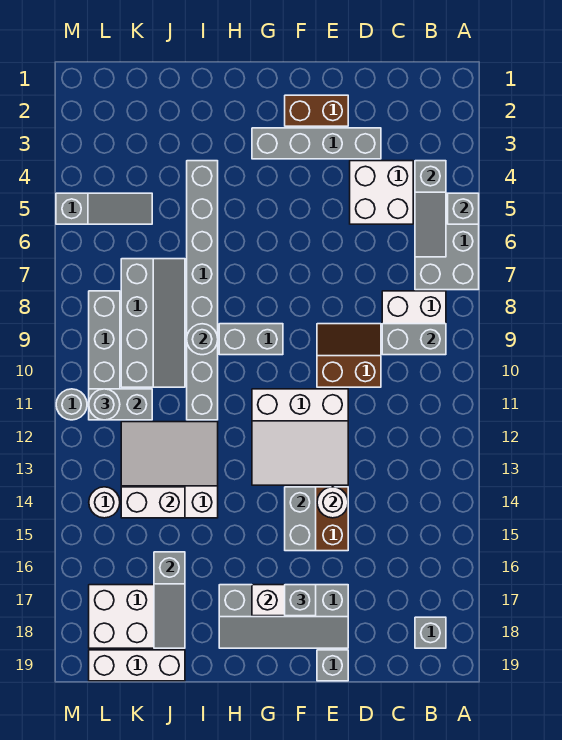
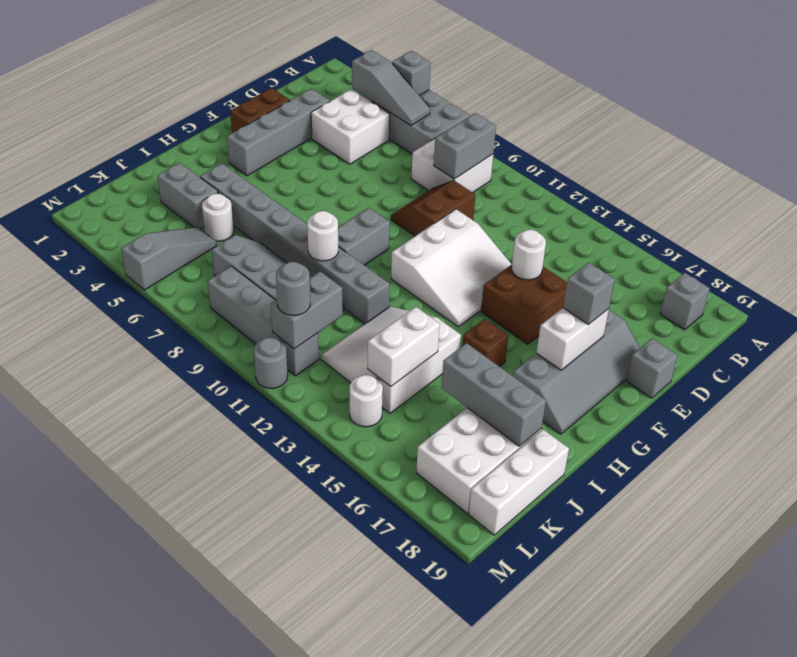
grey brick F14:F15 level 2 -> grey brick J3:J4 level 1
none -> brown brick H15 level 1
grey round brick I9 level 2 -> white round brick I9 level 2
none -> white round brick J5 level 1
grey slope J16:J18 level 2 top 16 -> grey brick J16:J18 level 2

